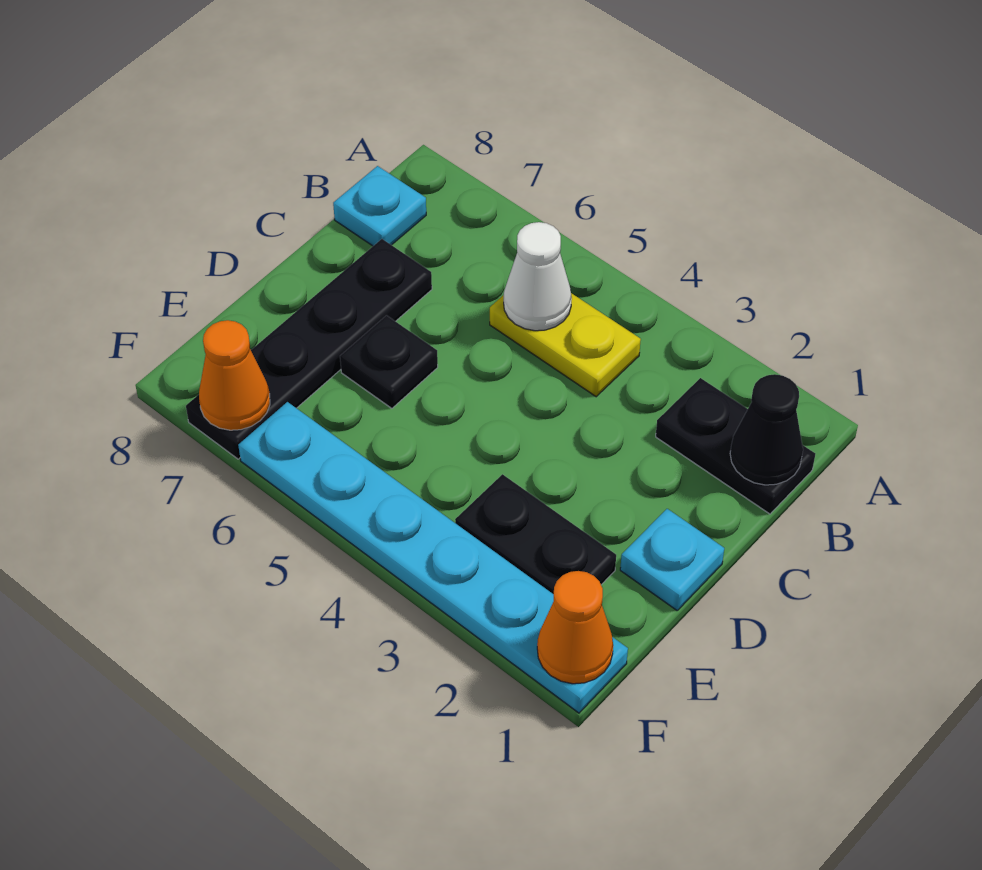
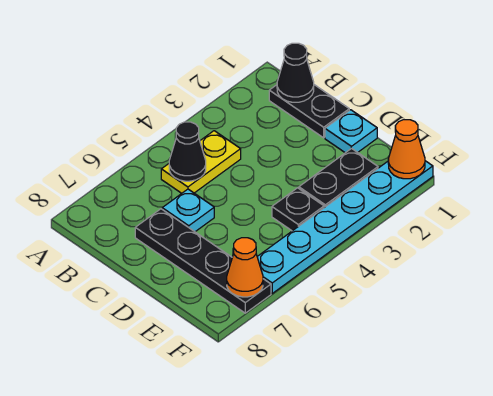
black plate B1:B2 level 1 -> black plate B1:C1 level 1
white cone B5 level 2 -> black cone B5 level 2
cyan plate B8 level 1 -> cyan plate C6 level 1
black plate D6 level 1 -> black plate E4 level 1

